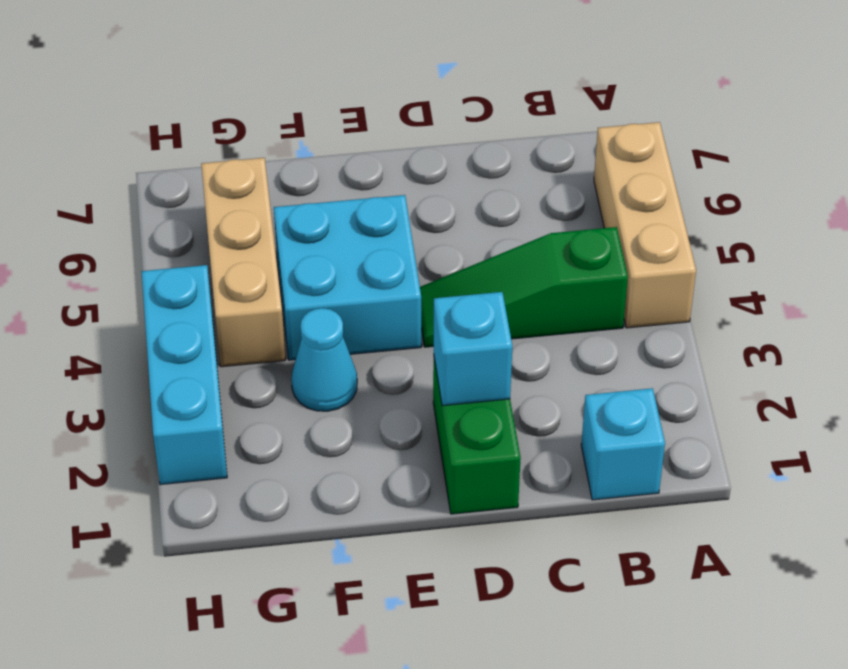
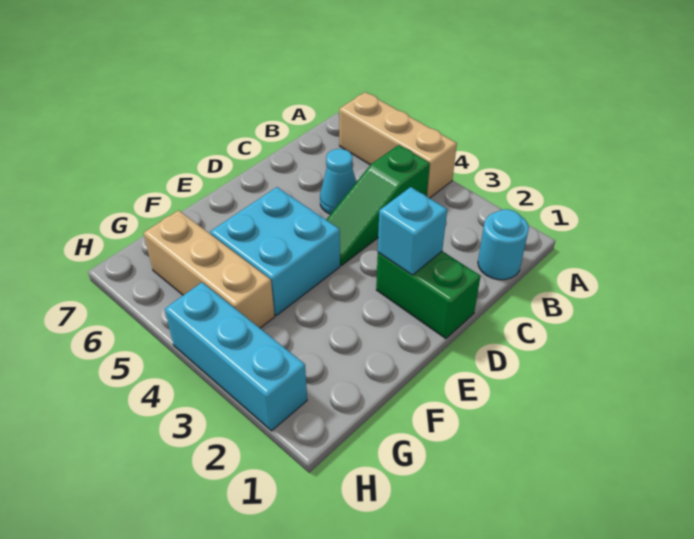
cyan brick B1 level 1 -> cyan round brick B1 level 1
cyan cone F3 level 1 -> cyan cone C5 level 1

